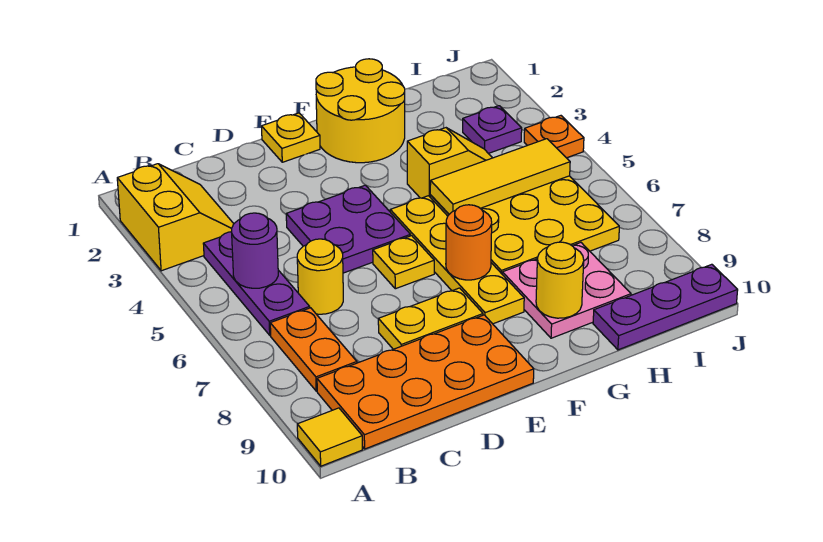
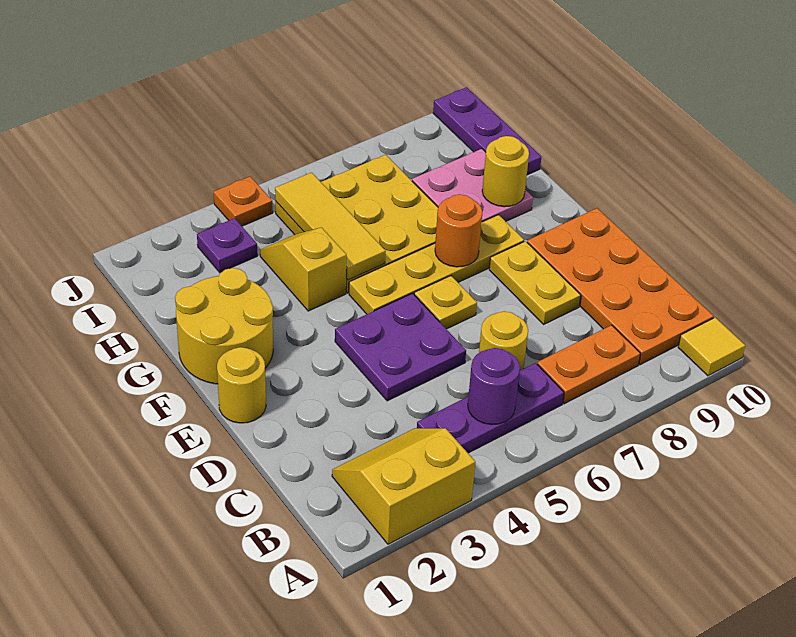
yellow plate E1 level 1 -> yellow round brick E1 level 1

